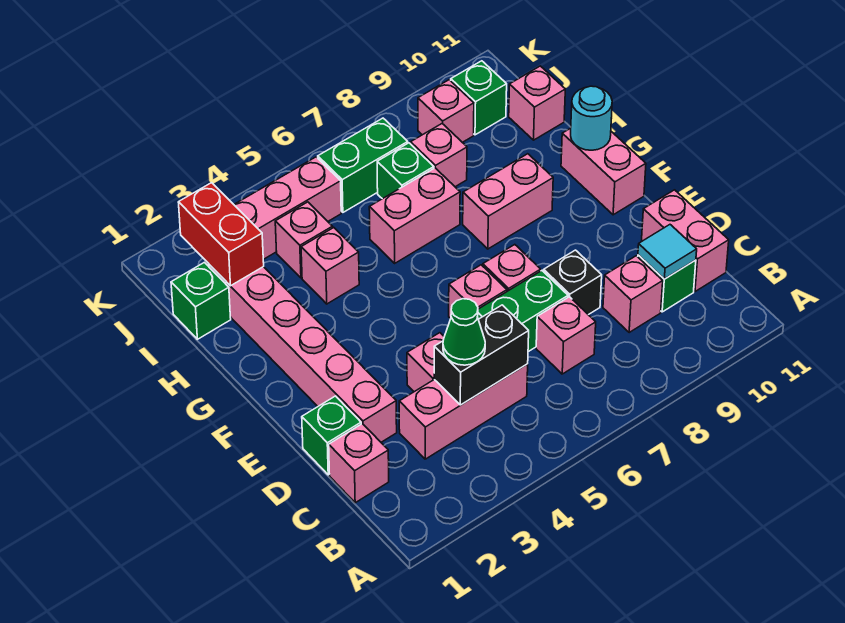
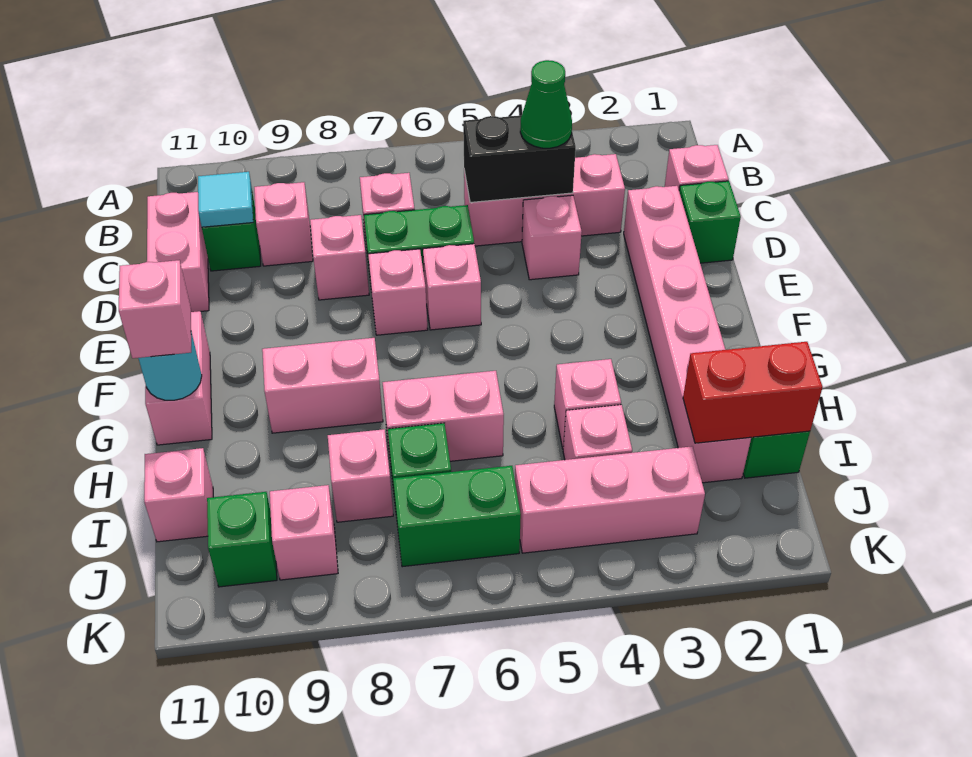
black brick D8 level 1 -> pink brick D8 level 1
none -> pink brick G11 level 3
red brick I2:J2 level 2 -> red brick I1:I2 level 2

